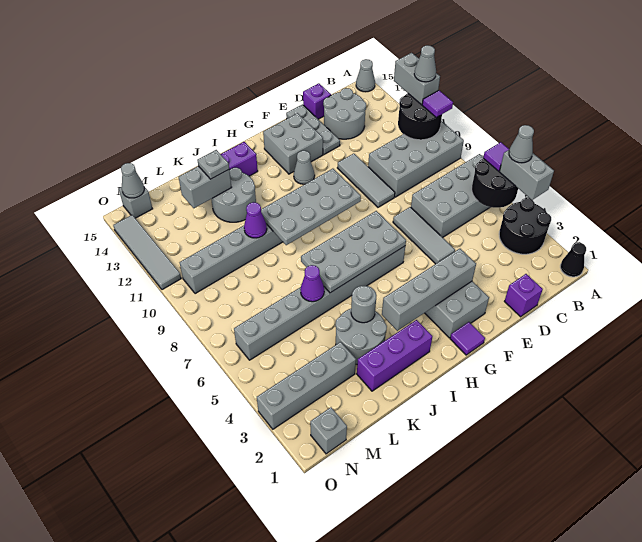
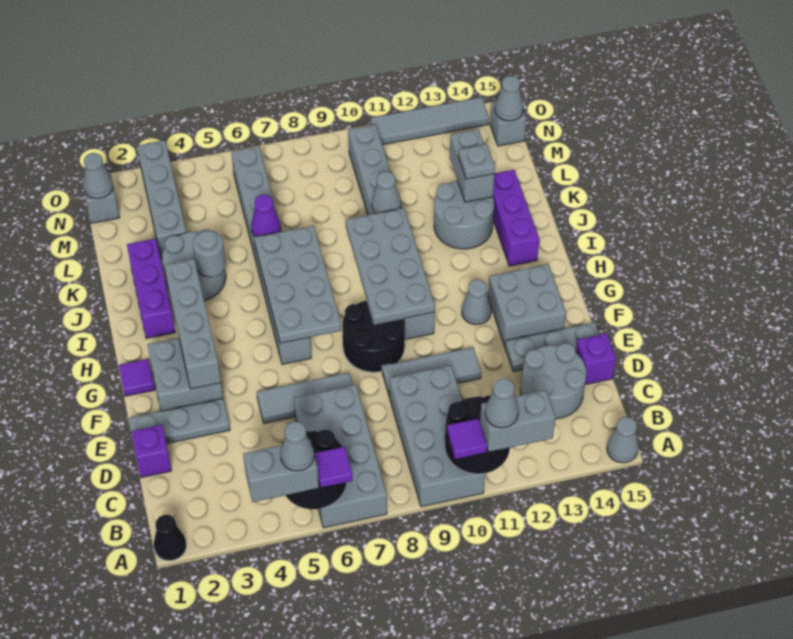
black round brick A3:B4 level 1 -> black round brick F8:G9 level 1
none -> grey plate E1:E3 level 1
purple cone K10 level 2 -> grey cone K10 level 2
none -> grey cone N1 level 2

